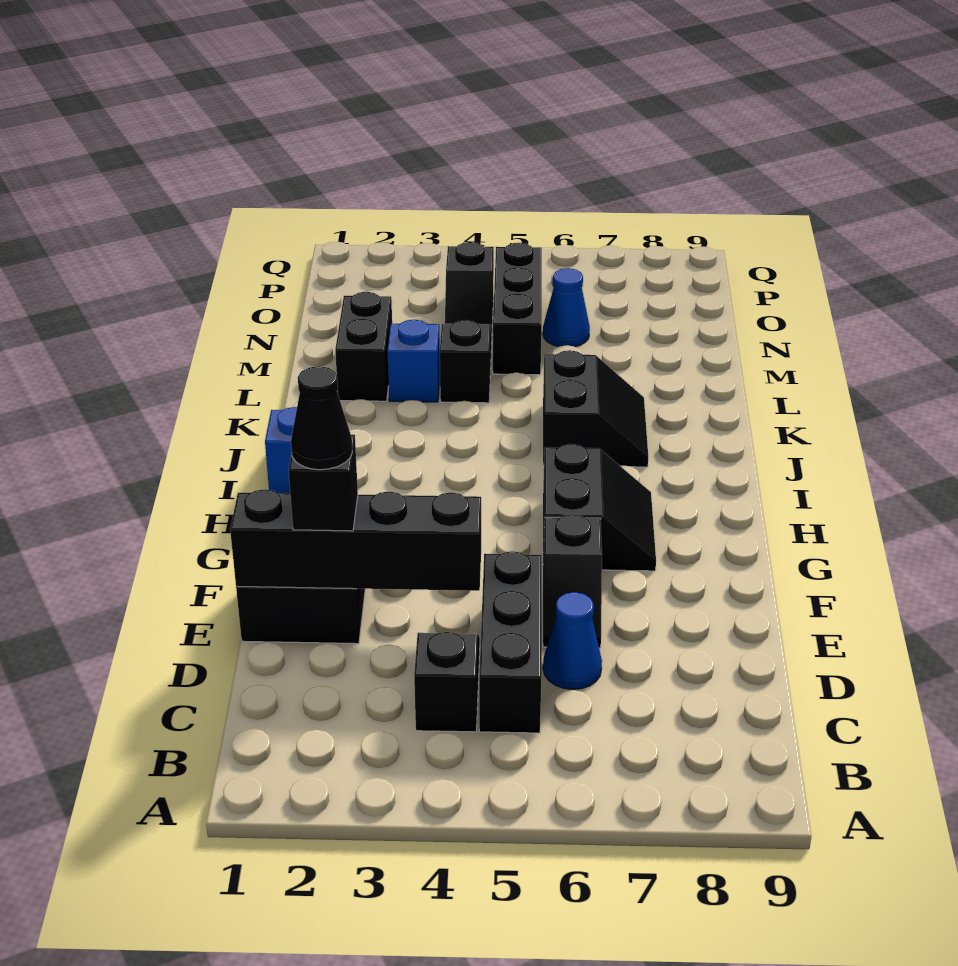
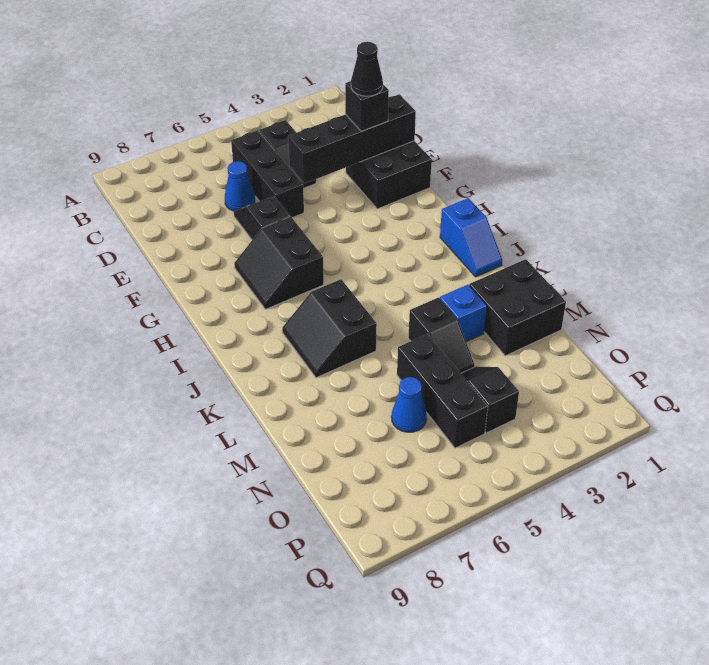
black brick L2:M2 level 1 -> black brick L1:M2 level 1

